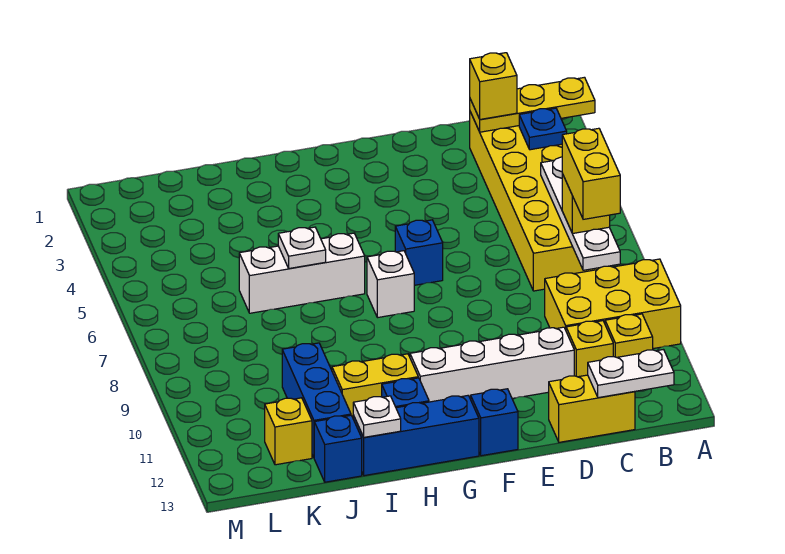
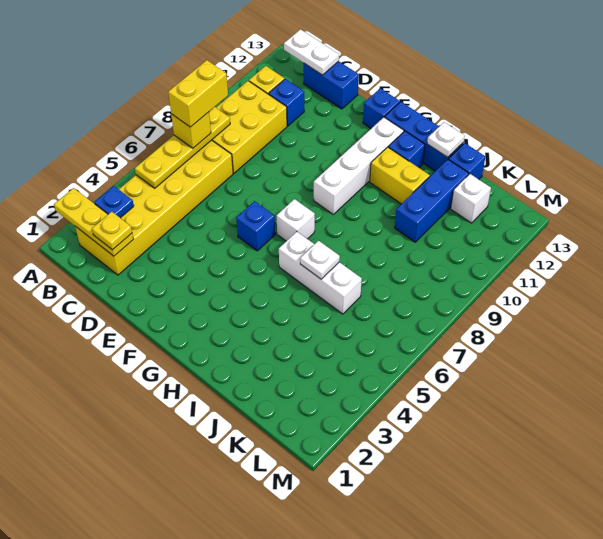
yellow brick A9:C10 level 1 -> yellow brick B8:C10 level 1
white plate B5:B8 level 2 -> yellow plate B5:B8 level 2
yellow brick C2 level 3 -> yellow plate C2 level 3
yellow brick C11 level 1 -> blue brick C11 level 1
yellow brick C13:D13 level 1 -> blue brick C13:D13 level 1
white brick D11:G11 level 1 -> white brick G9:G12 level 1
yellow brick K12 level 1 -> white brick K12 level 1

